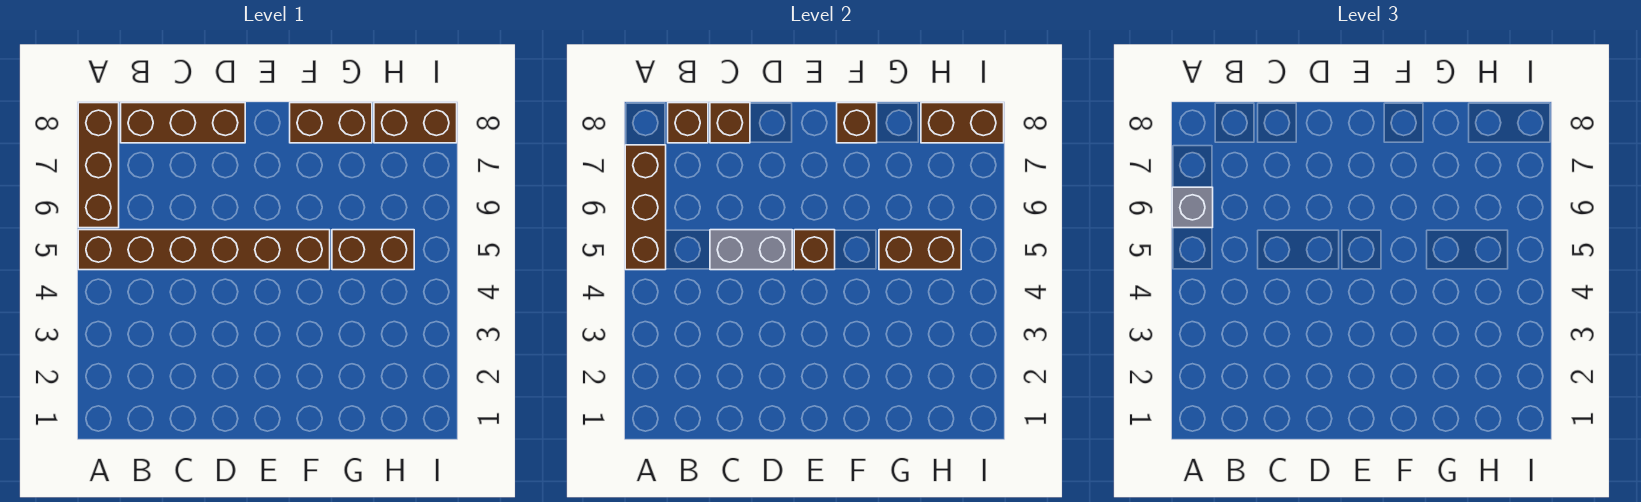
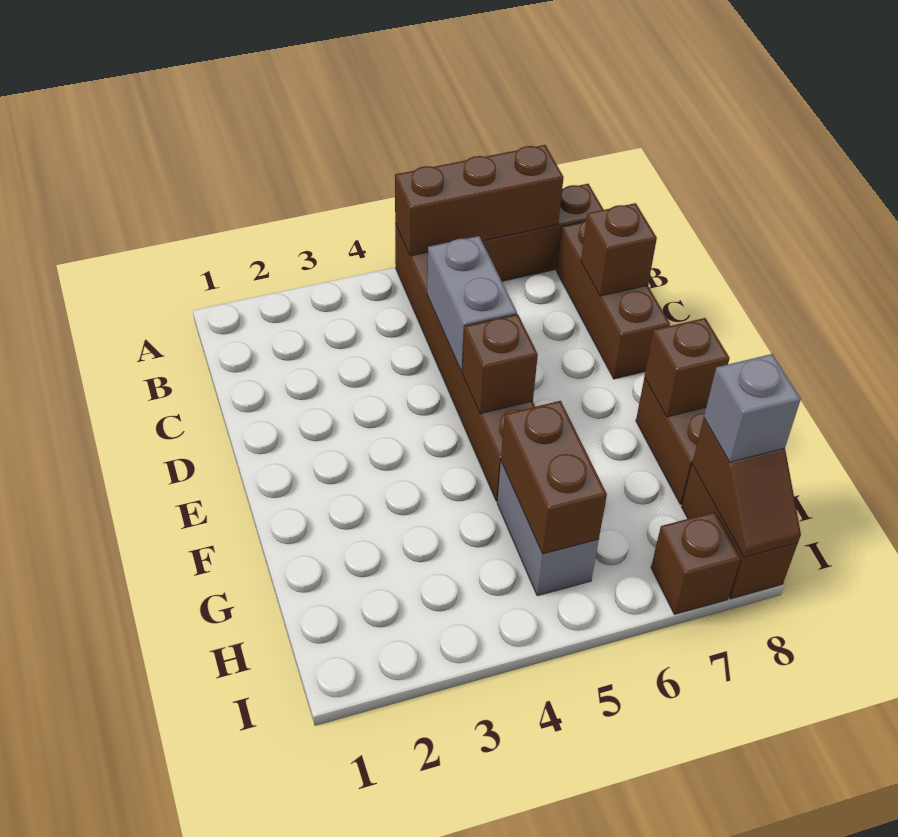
grey brick A6 level 3 -> grey brick H8 level 3
brown brick B8 level 2 -> brown brick I7 level 1
brown brick G5:H5 level 1 -> grey brick G5:H5 level 1
brown brick H8:I8 level 2 -> brown slope H8:I8 level 2 top H

